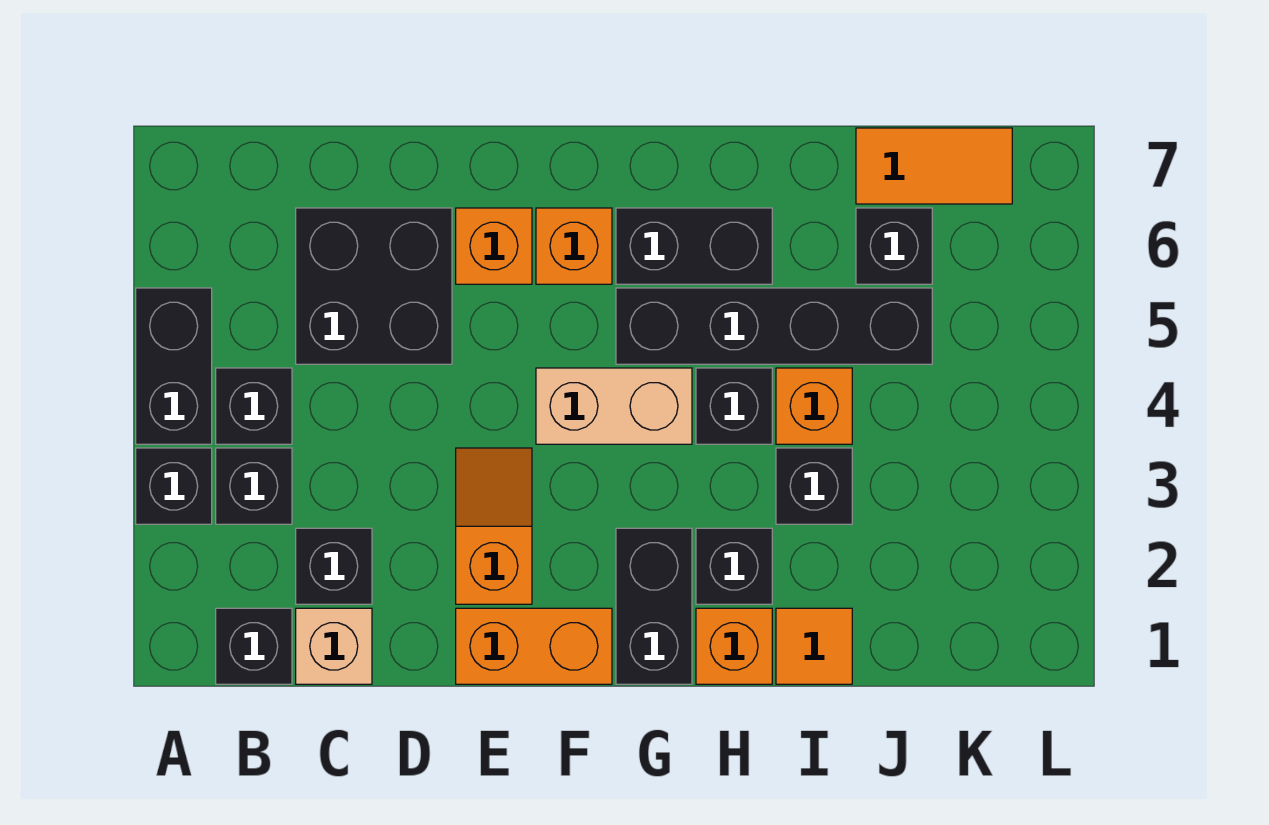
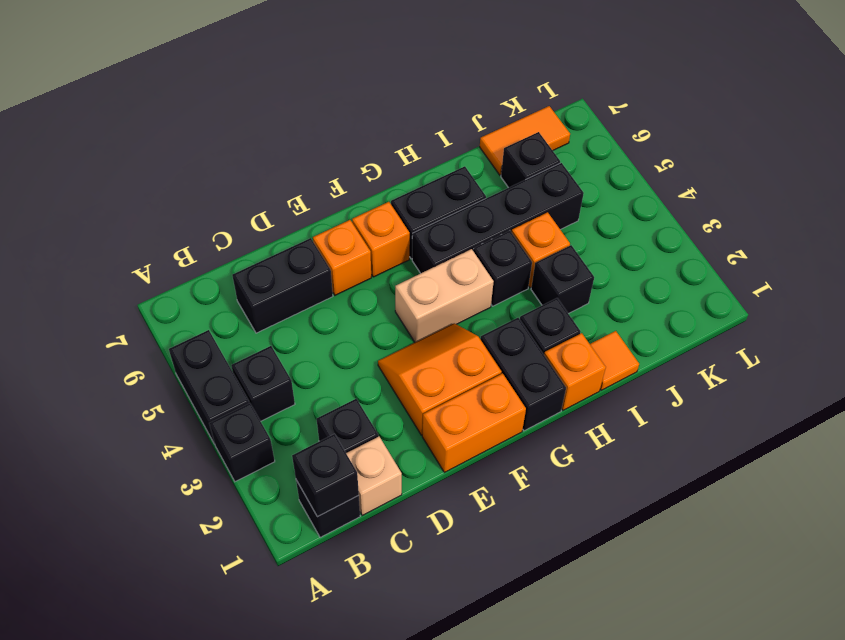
black brick B3 level 1 -> black brick B1 level 2
black brick C5:D6 level 1 -> black brick C6:D6 level 1
orange slope E2:E3 level 1 top 2 -> orange slope E2:F3 level 1 top 2

